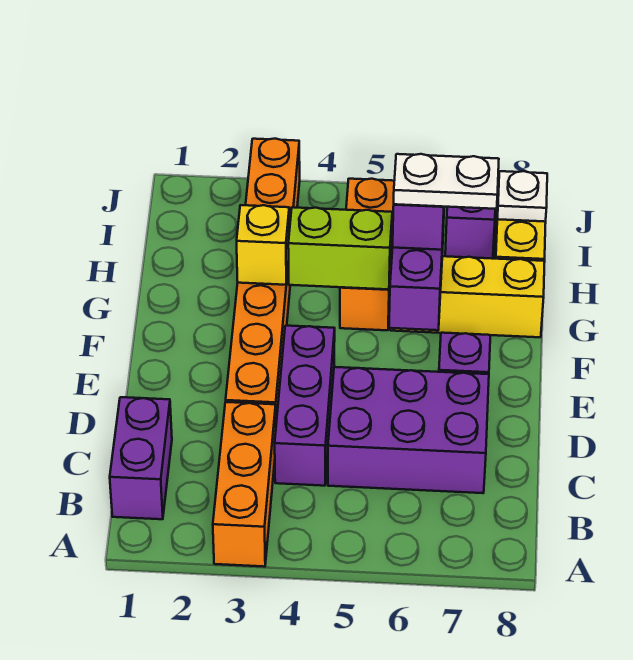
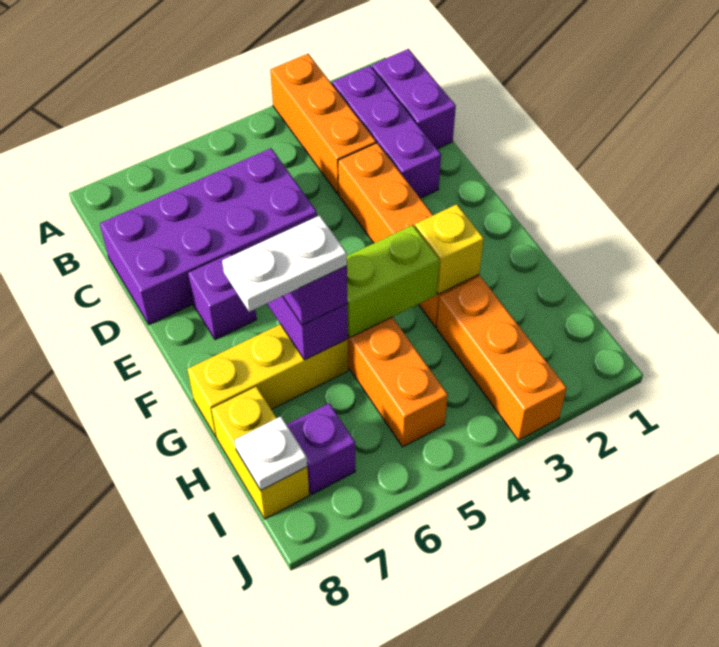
purple brick C4:E4 level 1 -> purple brick B2:D2 level 1
purple brick C5:D7 level 1 -> purple brick C5:D8 level 1

